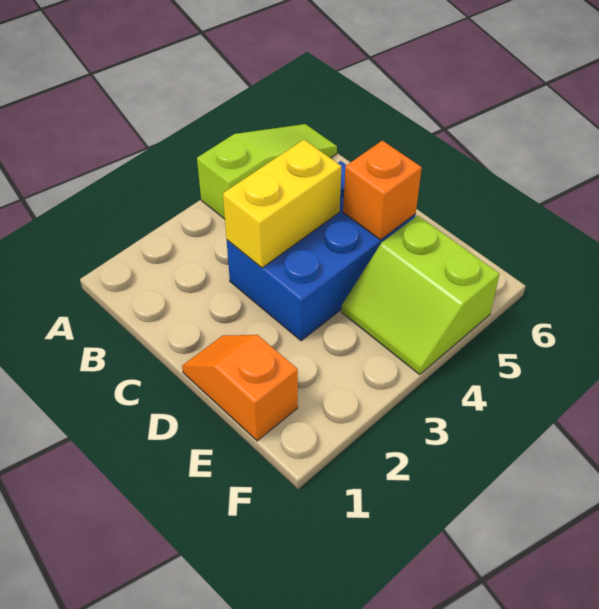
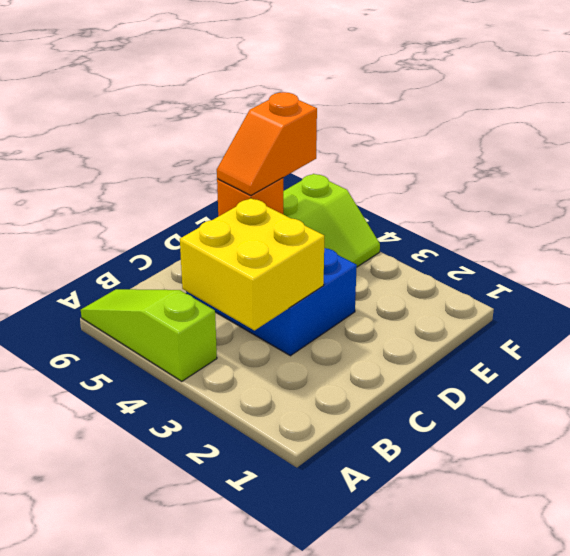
yellow brick C3:C4 level 2 -> yellow brick B3:C4 level 2
orange slope D1:E1 level 1 top E -> orange slope D5:E5 level 3 top E

